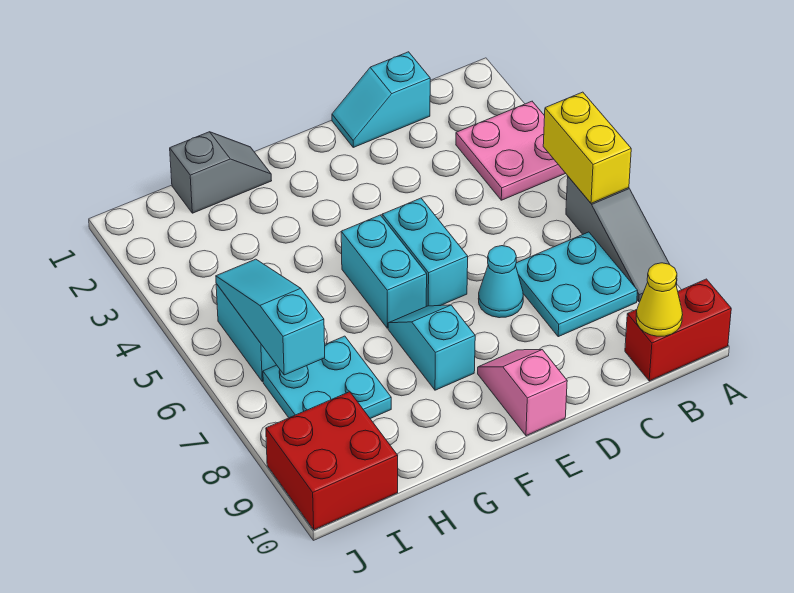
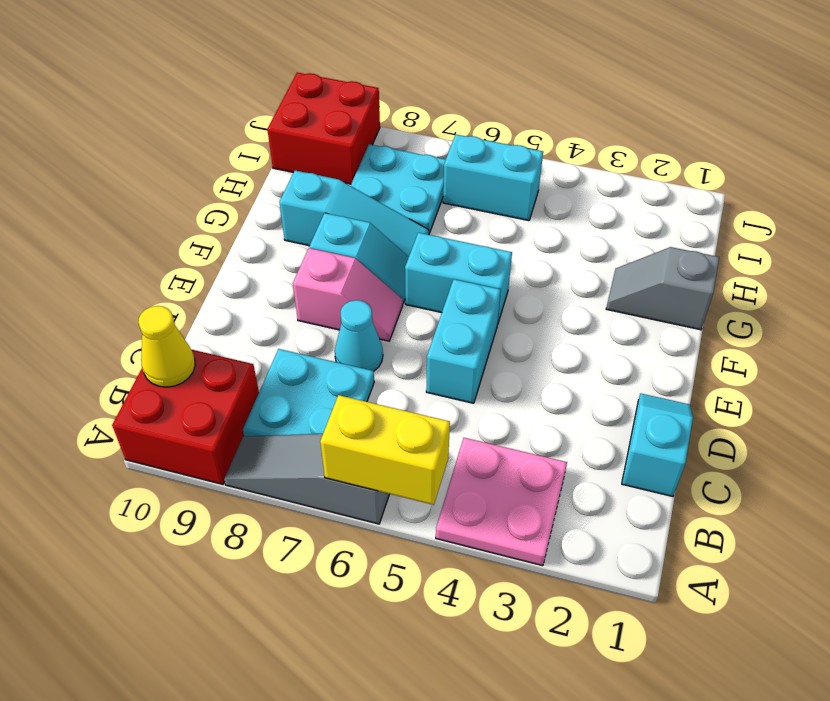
red brick A10:B10 level 1 -> red brick A9:B10 level 1
cyan brick E5:E6 level 1 -> cyan brick D5:E5 level 1
pink slope E9:E10 level 1 top 10 -> pink slope E7:E8 level 1 top 8
grey slope G1:H1 level 1 top H -> grey slope G1:G2 level 1 top 1
cyan slope I5:I7 level 2 top 7 -> cyan slope G7:G9 level 1 top 9

